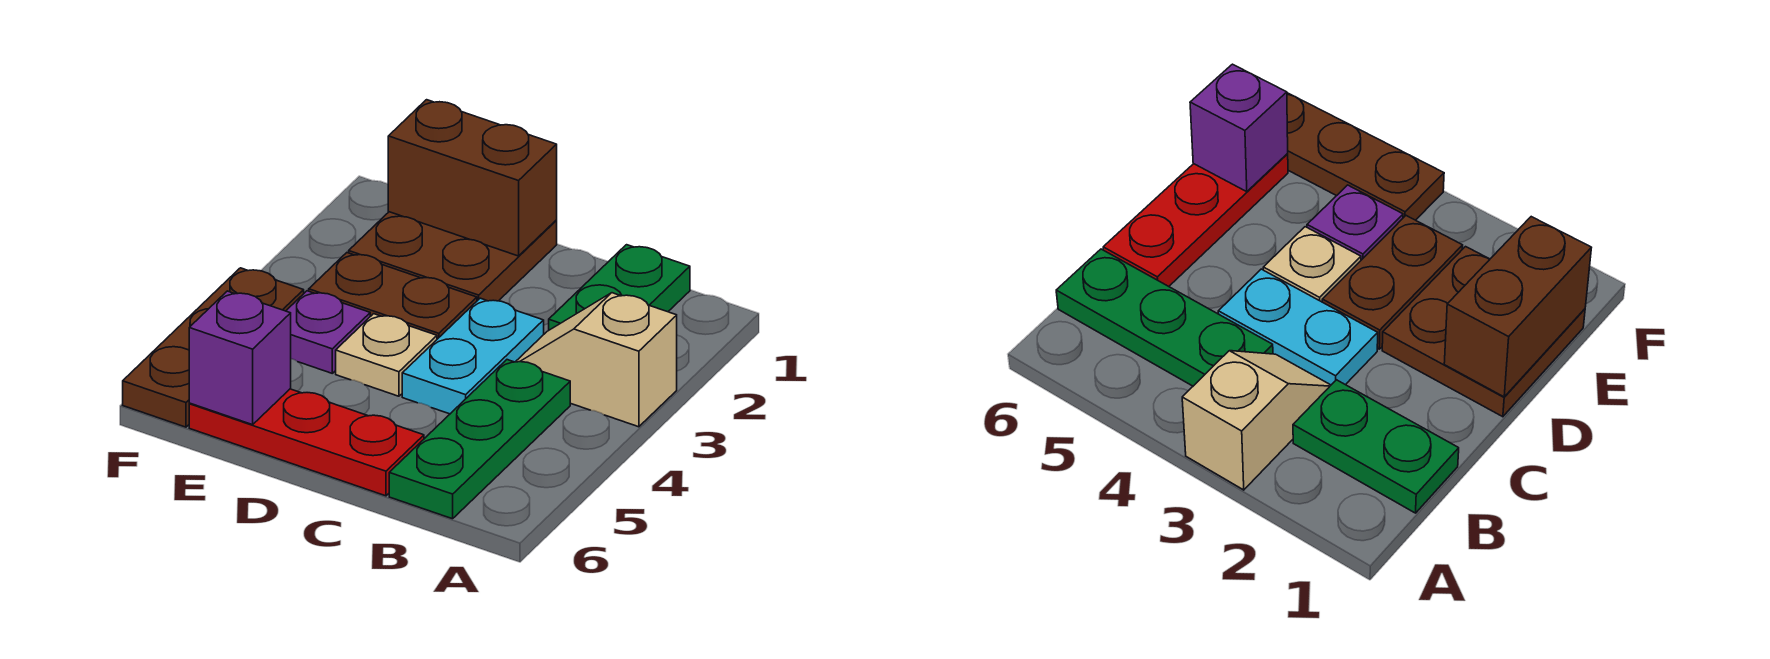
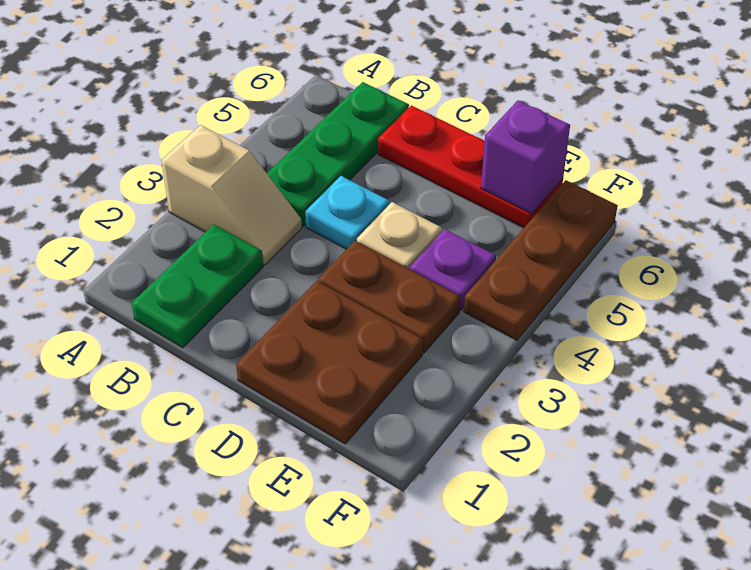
cyan plate C3:C4 level 1 -> cyan plate C4 level 1
brown brick D1:E1 level 2 -> none

